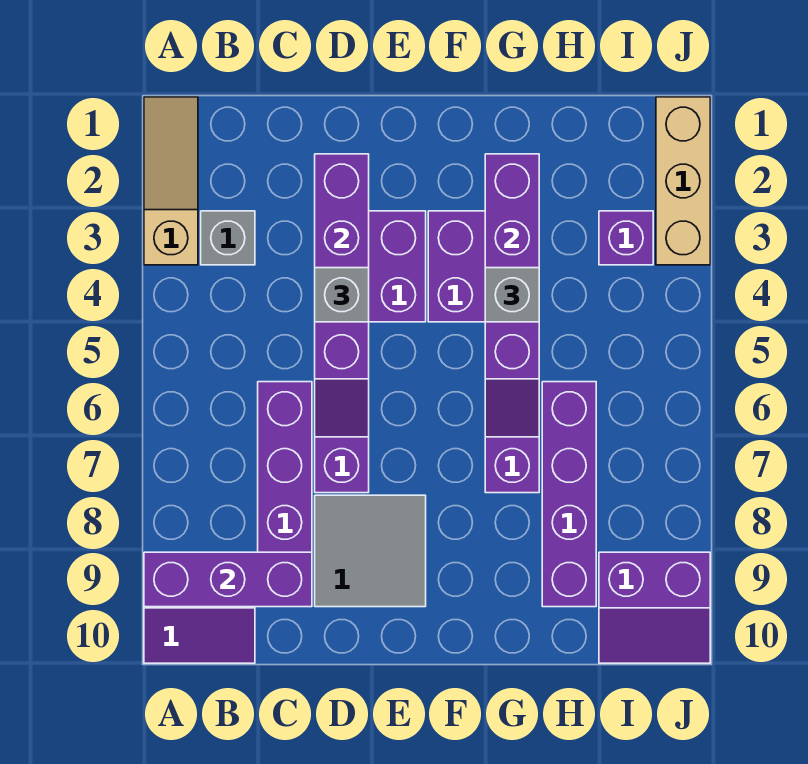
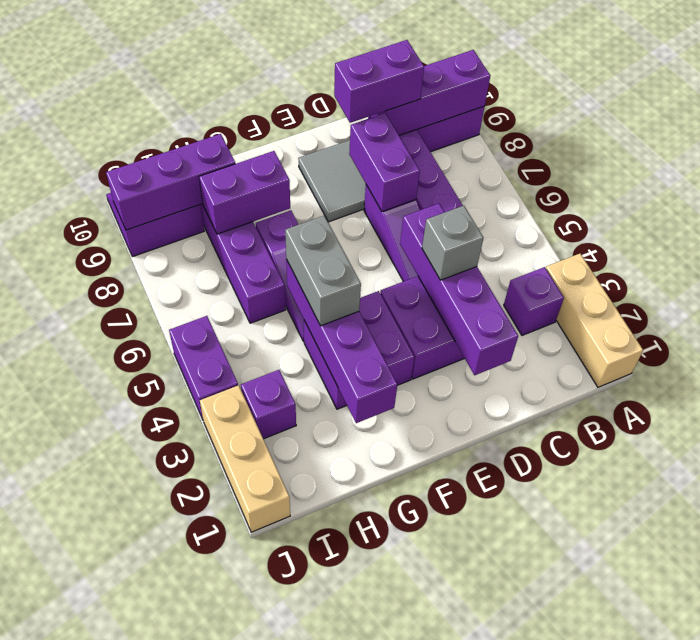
tan slope A1:A3 level 1 top 3 -> tan brick A1:A3 level 1
grey brick B3 level 1 -> purple brick B3 level 1
none -> purple brick C9:D9 level 3
none -> purple brick D7:D8 level 2
grey brick G4 level 3 -> grey brick G4:G5 level 3
none -> purple brick G8:H8 level 2
none -> purple brick H9:J9 level 2
none -> purple brick J4:J5 level 1

